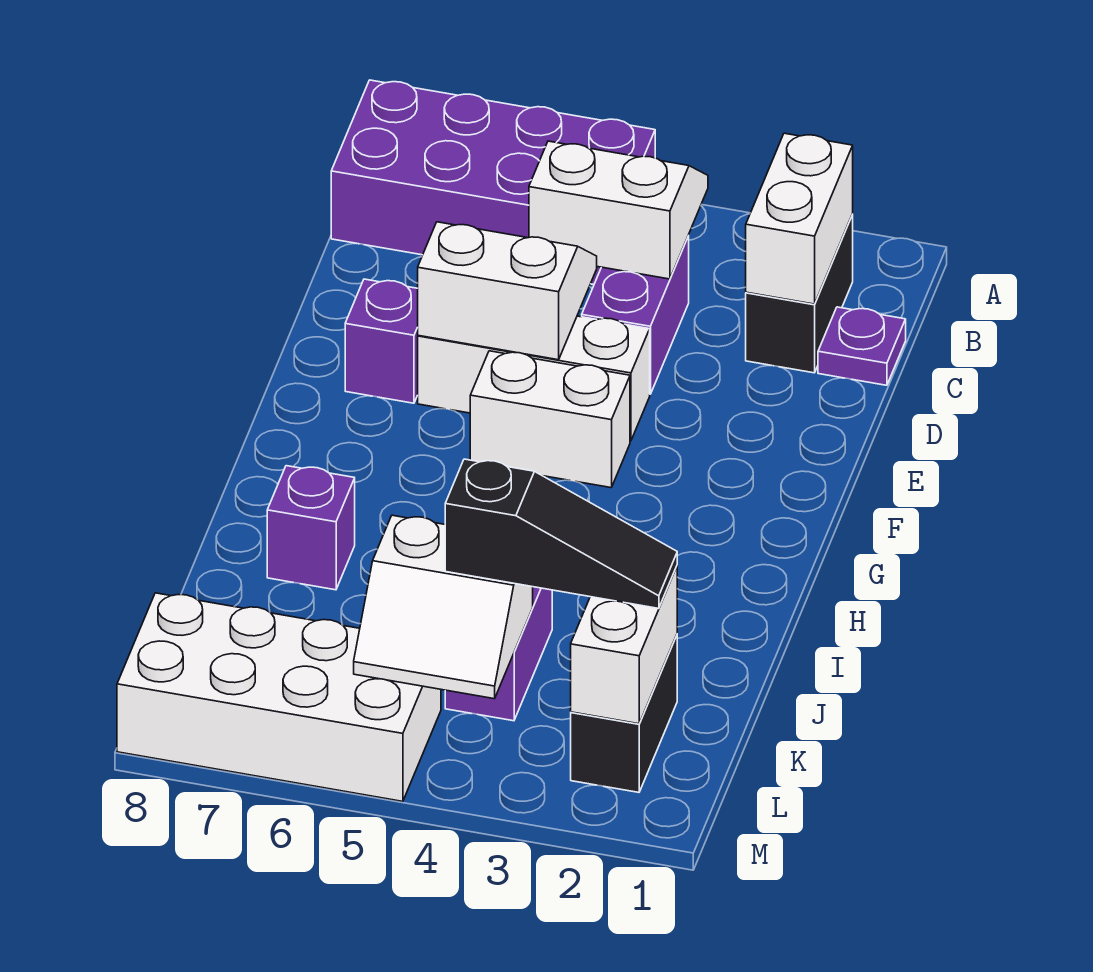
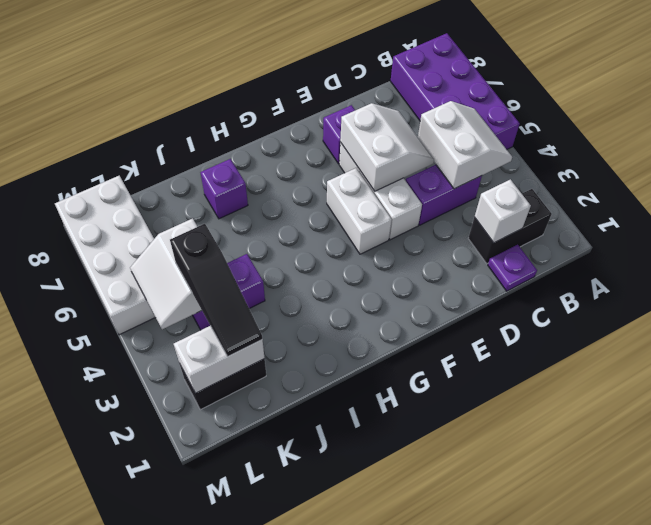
white brick B2:C2 level 2 -> white brick C2 level 2

